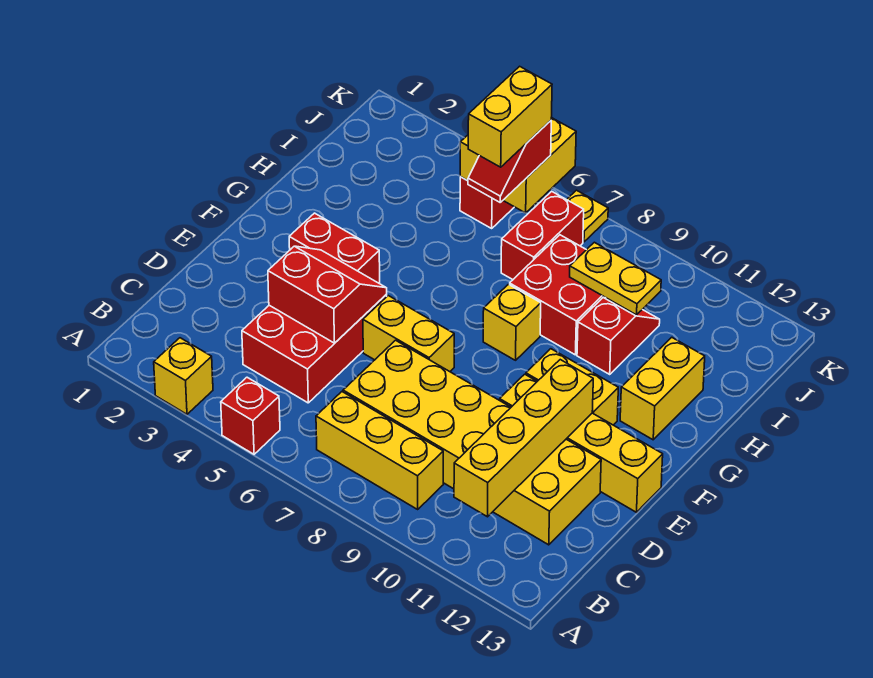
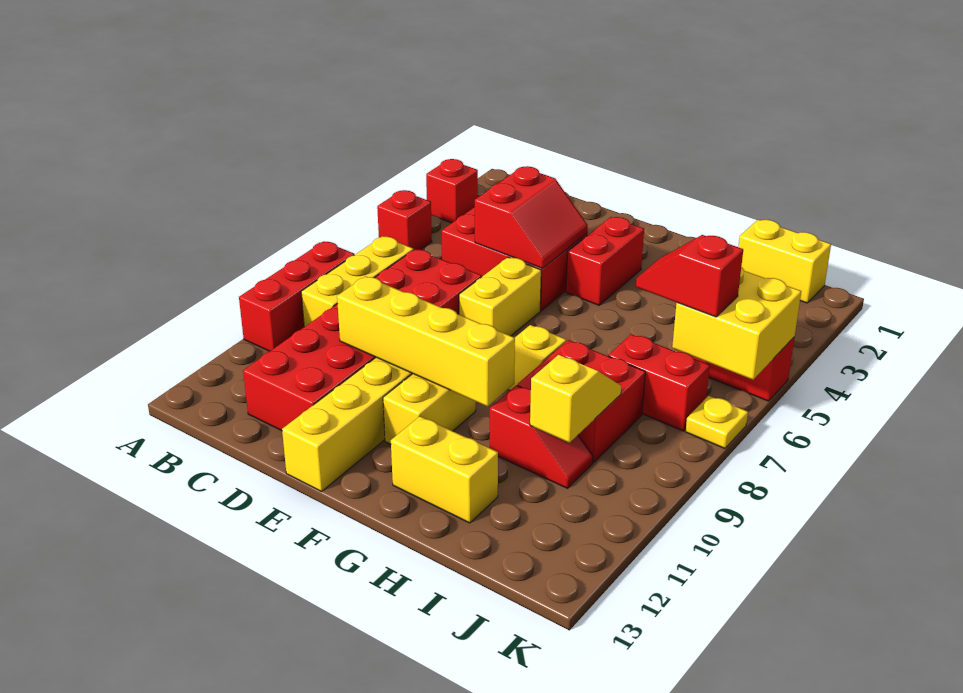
yellow brick A3 level 1 -> red brick A3 level 1
none -> red brick A8:A10 level 1
yellow brick B11:E11 level 2 -> yellow brick D10:G10 level 2
yellow brick C7:D12 level 1 -> red brick C7:D12 level 1
yellow brick I6:J6 level 4 -> yellow brick I1:J1 level 1
yellow plate I9:I10 level 2 -> yellow slope I9:I10 level 2 top 10

